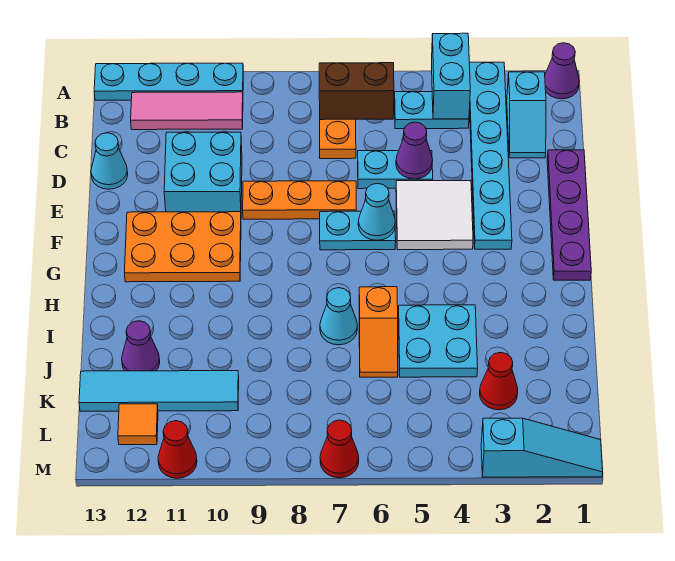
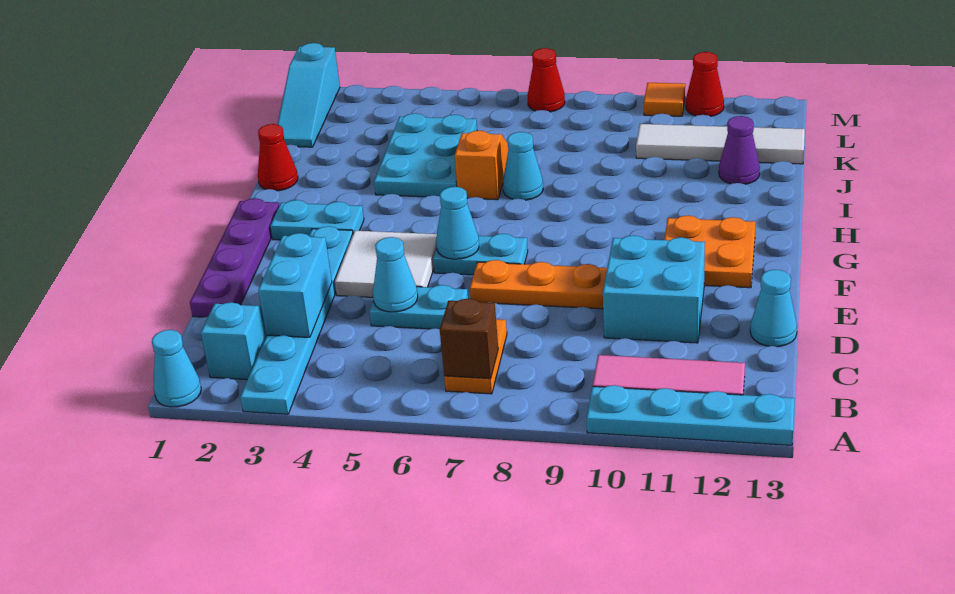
purple cone A1 level 1 -> cyan cone A1 level 1
cyan brick A4:B4 level 2 -> cyan brick C3:D3 level 2
cyan plate B4:B5 level 1 -> cyan plate G2:G3 level 1
brown brick B6:B7 level 2 -> brown brick B7 level 2
purple cone D5 level 2 -> cyan cone D5 level 2
orange plate F10:G12 level 1 -> orange plate F11:G12 level 1
cyan plate I4:J5 level 1 -> cyan plate I4:K5 level 1
red cone K3 level 1 -> red cone I1 level 1
cyan tile K10:K13 level 1 -> white tile K10:K13 level 1
orange tile L12 level 1 -> orange tile M10 level 1
cyan slope M1:M3 level 1 top 3 -> cyan slope K1:M1 level 1 top M

